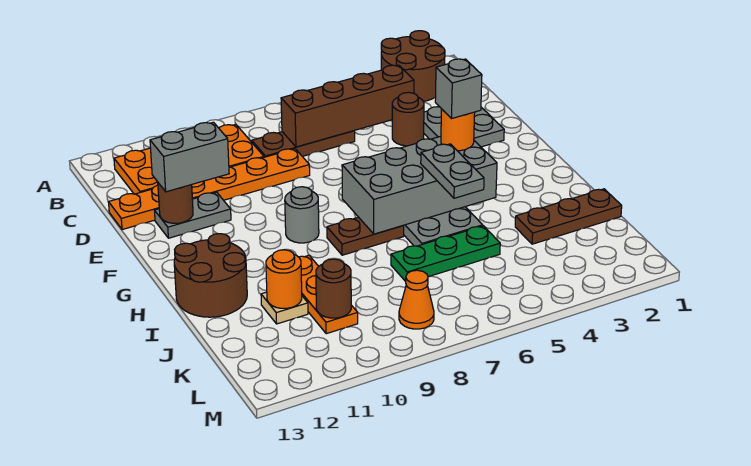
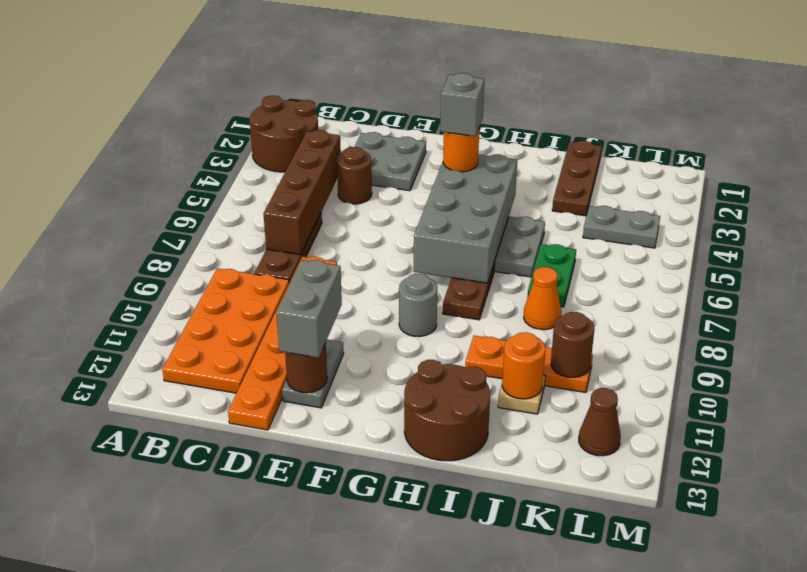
grey plate H5:I5 level 3 -> grey plate K4:L4 level 1
green plate J5:J7 level 1 -> green plate J6:J7 level 1
orange cone L8 level 1 -> orange cone J8 level 1
none -> brown cone L12 level 1

